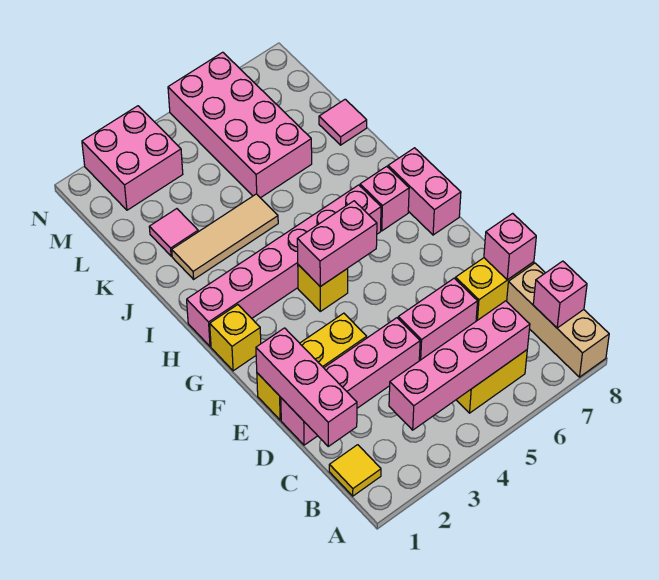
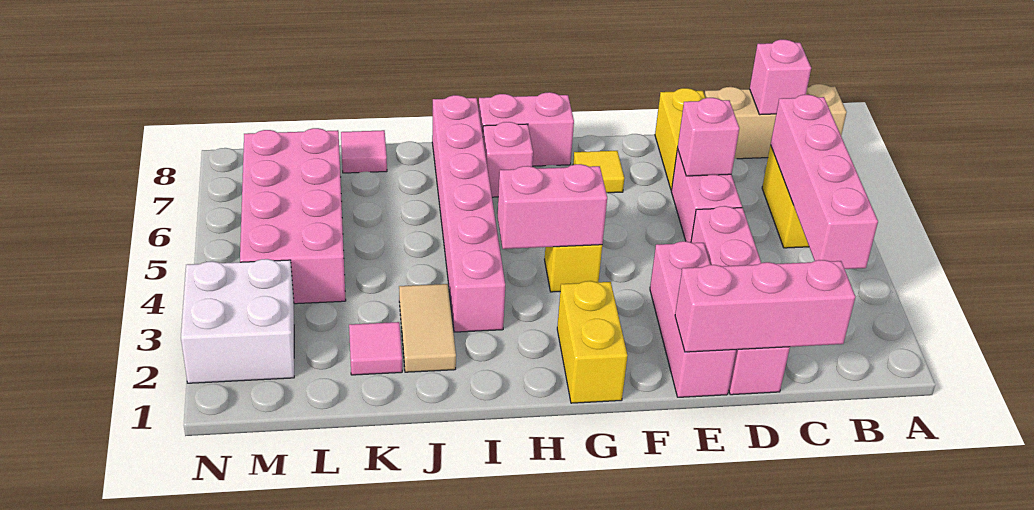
yellow tile B1 level 1 -> yellow tile F7 level 1
pink brick D8 level 2 -> pink brick D6 level 2
yellow brick E1:E3 level 1 -> pink brick E1:E3 level 1
yellow brick G1 level 1 -> yellow brick G1:G2 level 1
pink brick G4:G5 level 2 -> pink brick G4:H4 level 2
pink brick H1:H6 level 1 -> pink brick I3:I8 level 1
tan tile J2:J4 level 1 -> tan tile J2:J3 level 1
pink brick K5:N6 level 1 -> pink brick L4:M7 level 1
pink brick M2:N3 level 1 -> white brick M2:N3 level 1

